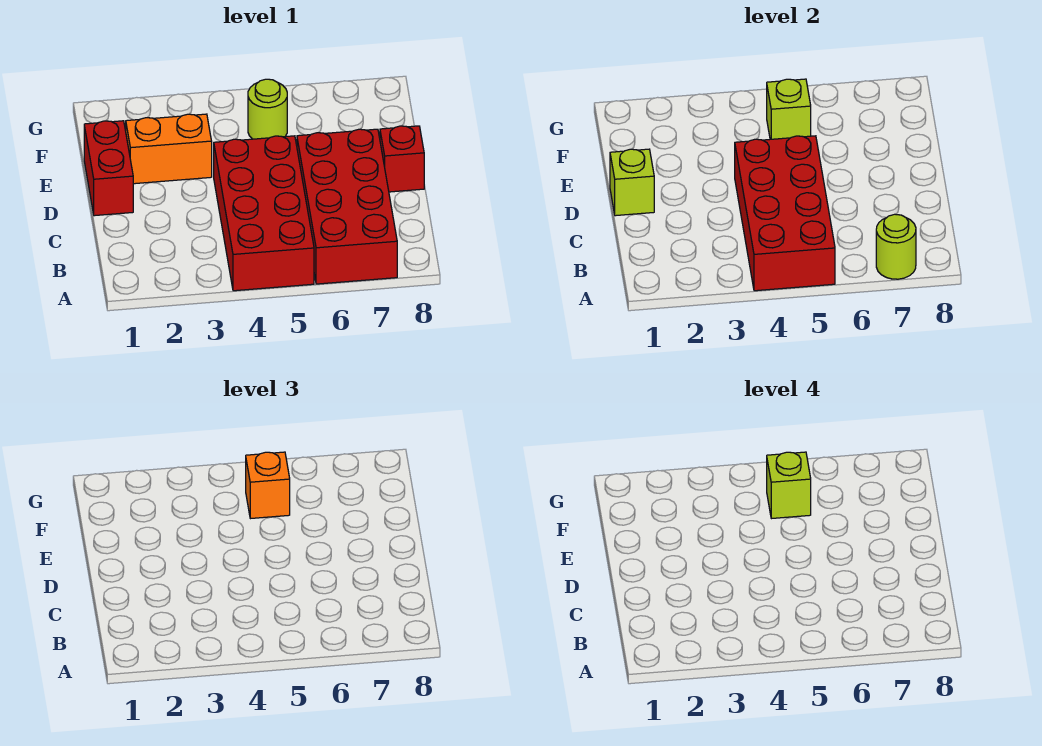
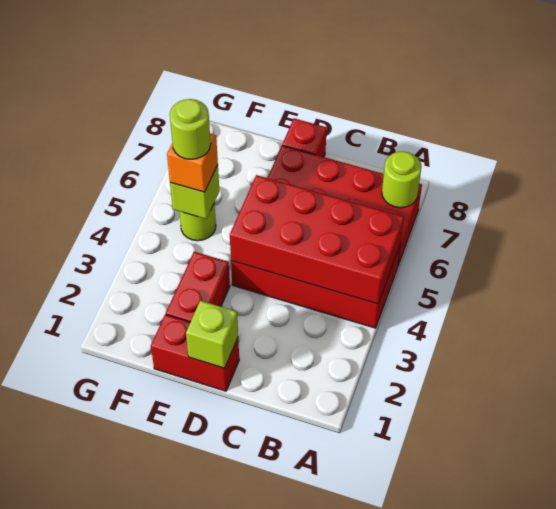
orange brick E2:E3 level 1 -> red brick E2:E3 level 1
lime brick F5 level 4 -> lime round brick F5 level 4

